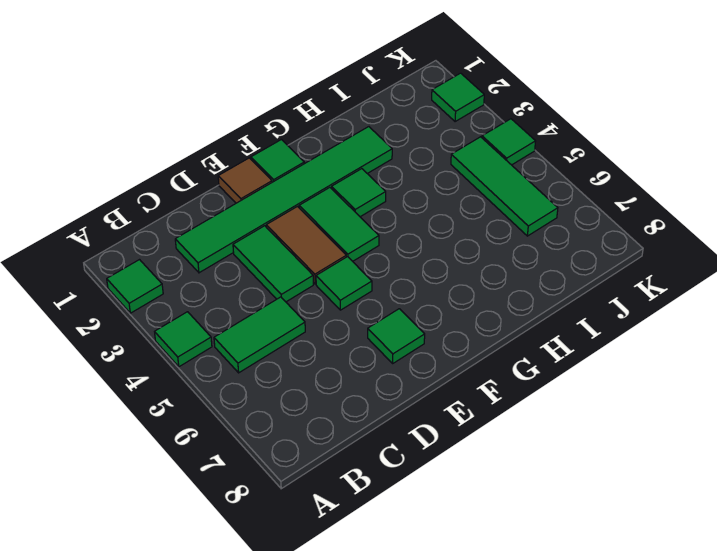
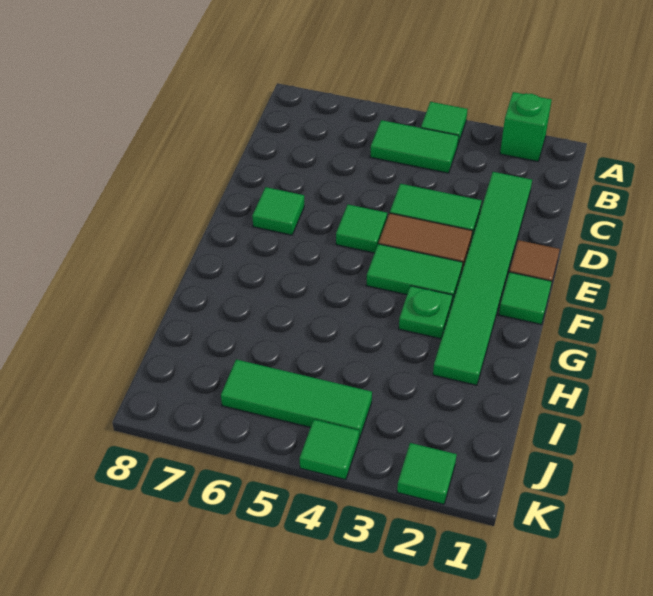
green tile A2 level 1 -> green brick A2 level 1
green tile B5:C5 level 1 -> green tile B4:B5 level 1
green tile G3 level 1 -> green plate G3 level 1

